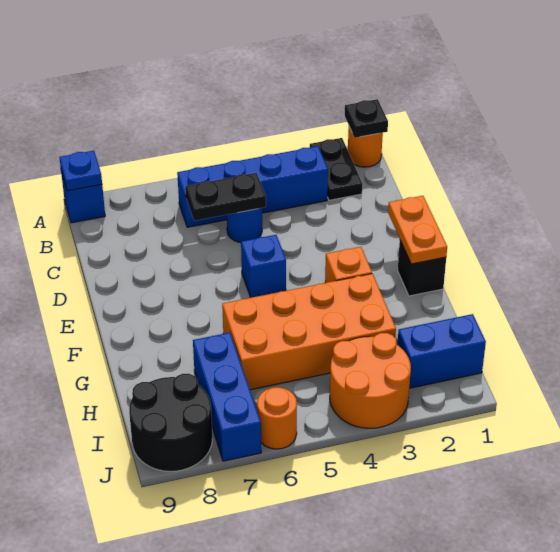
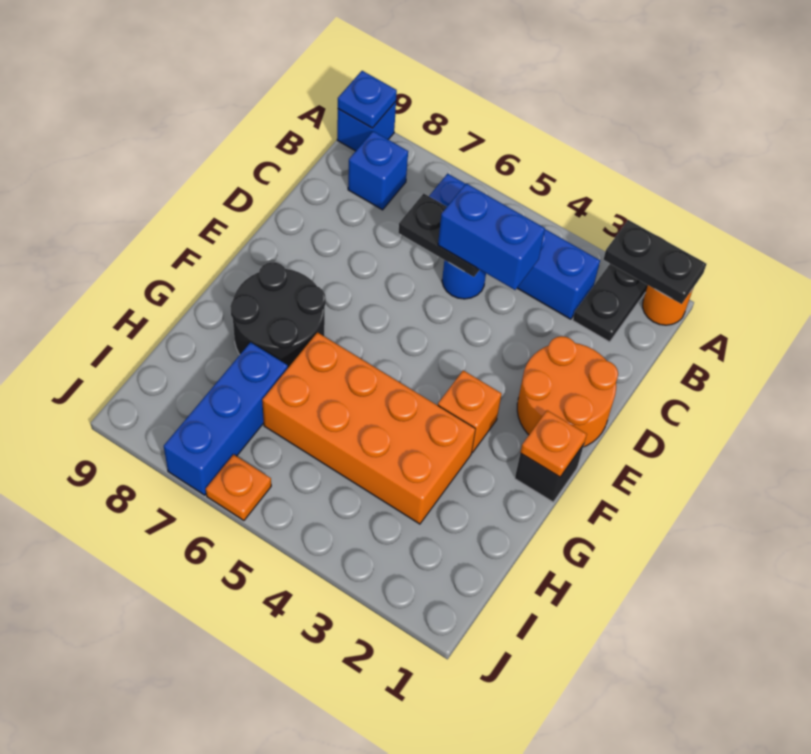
black plate A1 level 2 -> black plate A1:A2 level 2
orange plate E1:F1 level 2 -> orange plate F1 level 2
blue brick E5 level 1 -> blue brick B8 level 1
blue brick I1:I2 level 1 -> blue brick C4:C5 level 3
orange round brick I3:J4 level 1 -> orange round brick D1:E2 level 1
black round brick I8:J9 level 1 -> black round brick F7:G8 level 1
orange round brick J6 level 1 -> orange plate J6 level 1

